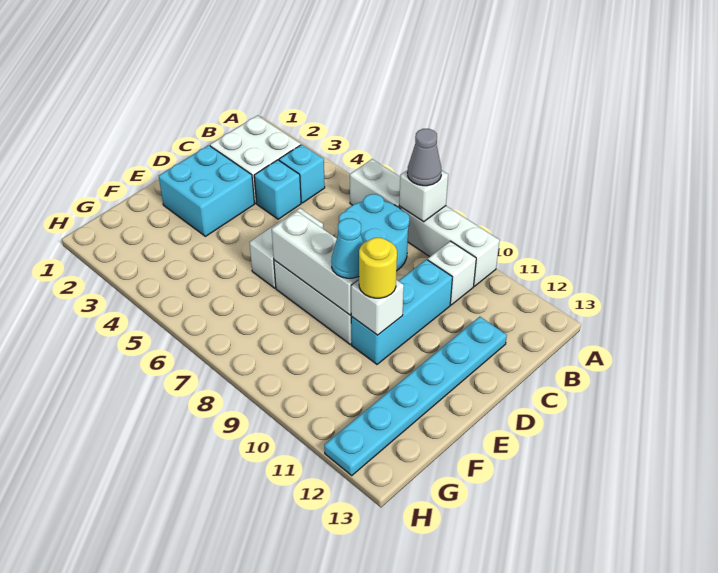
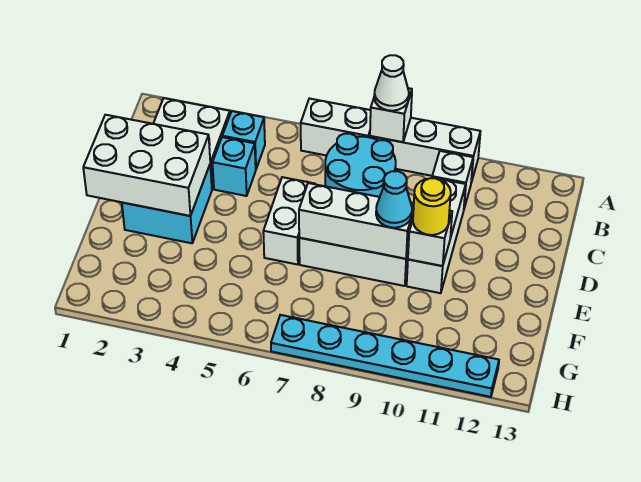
grey cone A8 level 3 -> white cone A8 level 3
cyan brick C10:E10 level 1 -> white brick C10:E10 level 1
cyan plate C12:H12 level 1 -> cyan plate H7:H12 level 1
none -> white brick D1:E3 level 2

